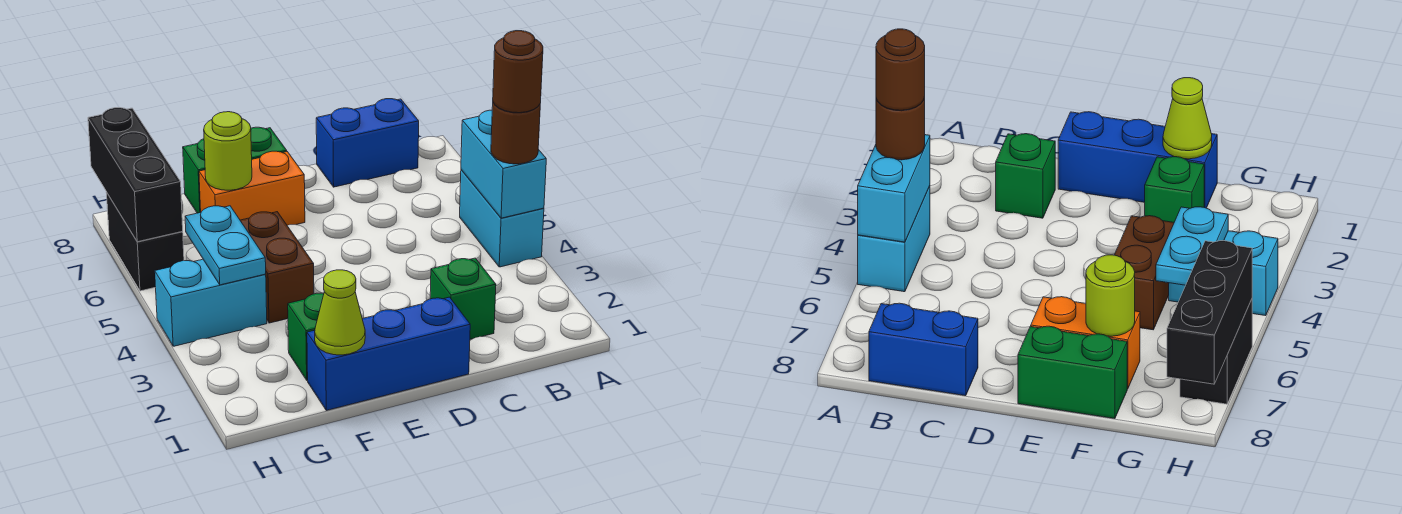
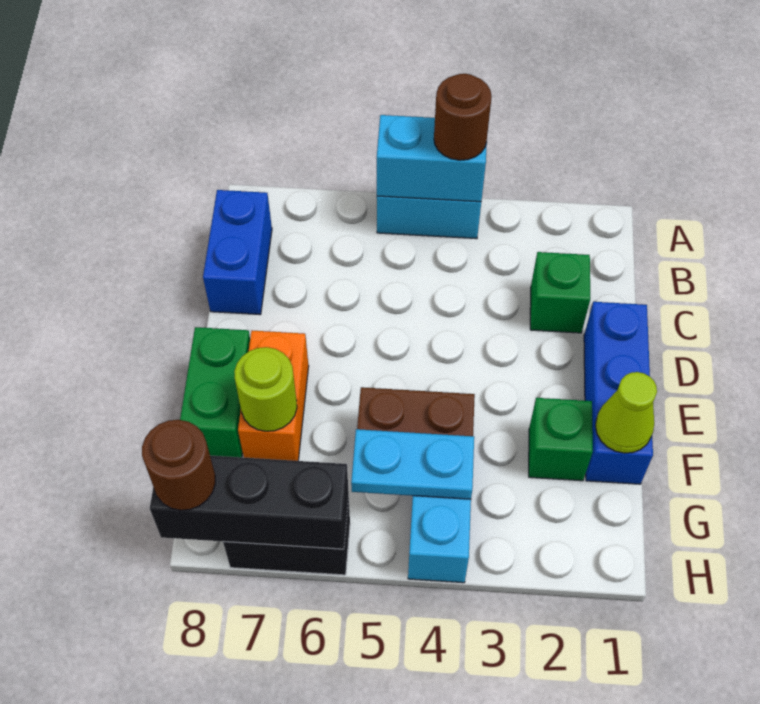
brown round brick A4 level 4 -> brown round brick H8 level 3

